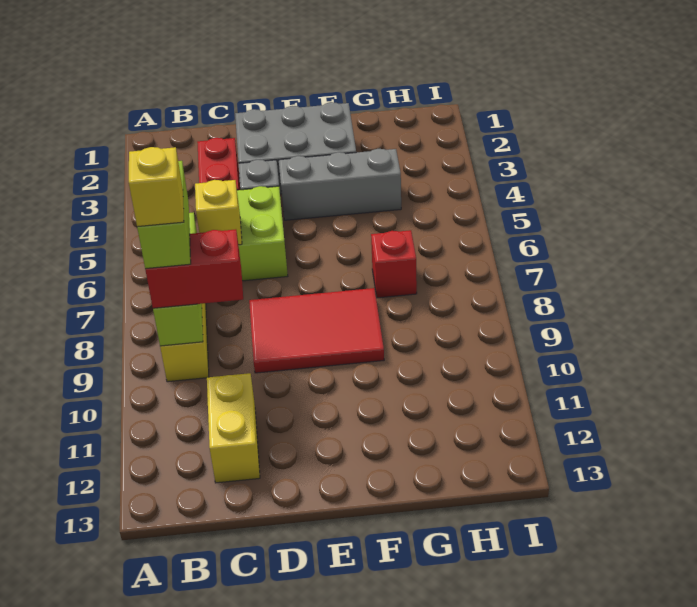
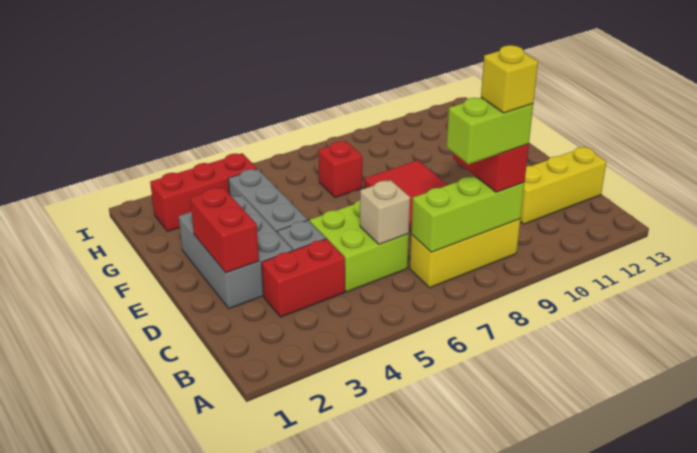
yellow brick C6 level 2 -> tan brick C6 level 2
yellow brick C11:C12 level 1 -> yellow brick C11:C13 level 1
none -> red brick D2:E2 level 2
none -> red brick H2:H4 level 1

